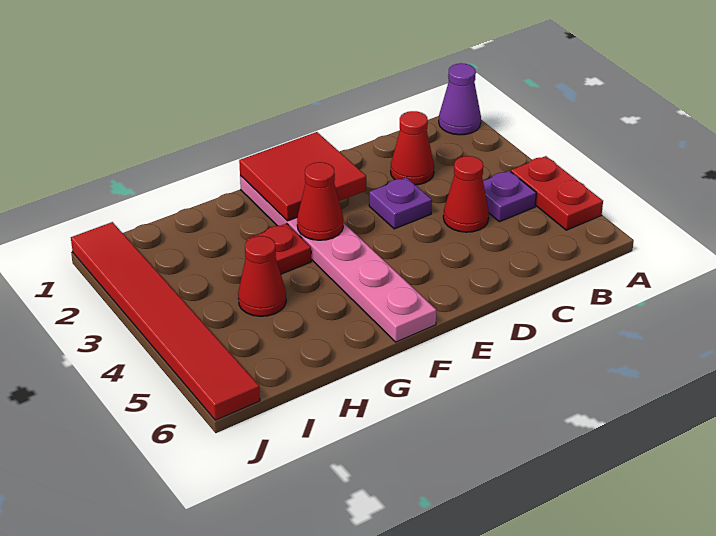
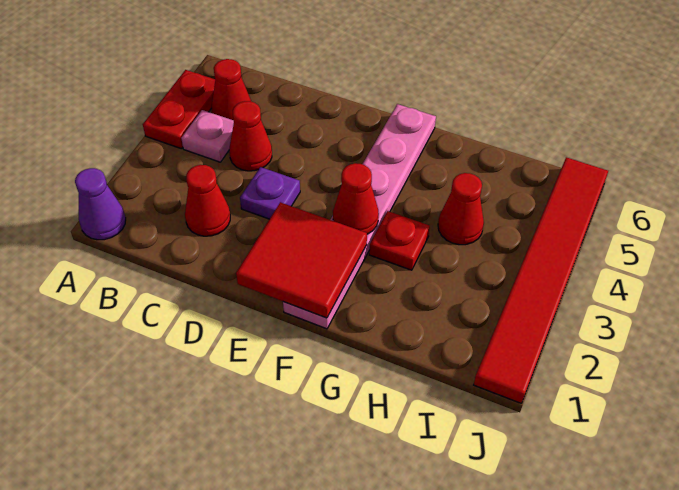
purple plate B4 level 1 -> pink plate B4 level 1
none -> red cone B5 level 1

